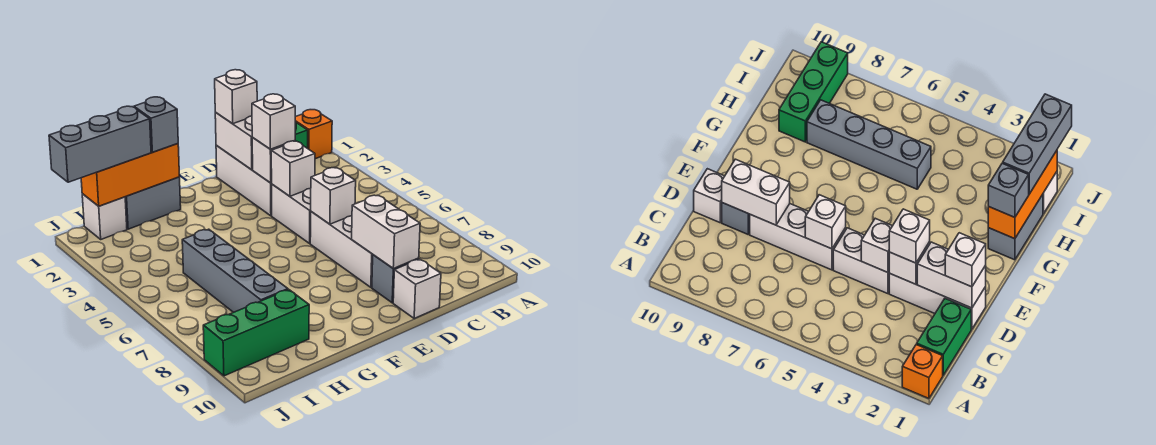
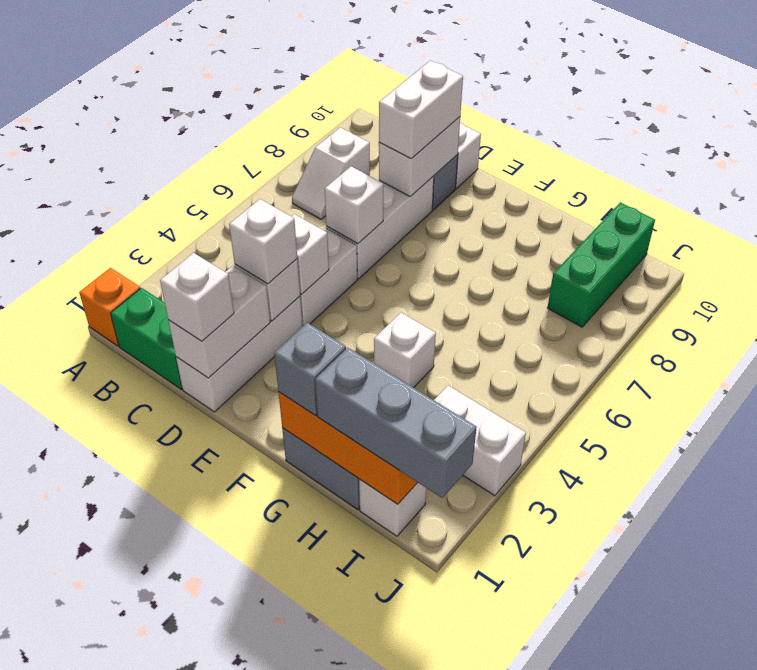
none -> white slope B7:B8 level 1 top 8
none -> white brick D8:D9 level 3
none -> white brick G4 level 1
grey brick H5:H8 level 1 -> none
green brick H9:J9 level 1 -> green brick I8:I10 level 1
none -> white brick I3:J3 level 1

